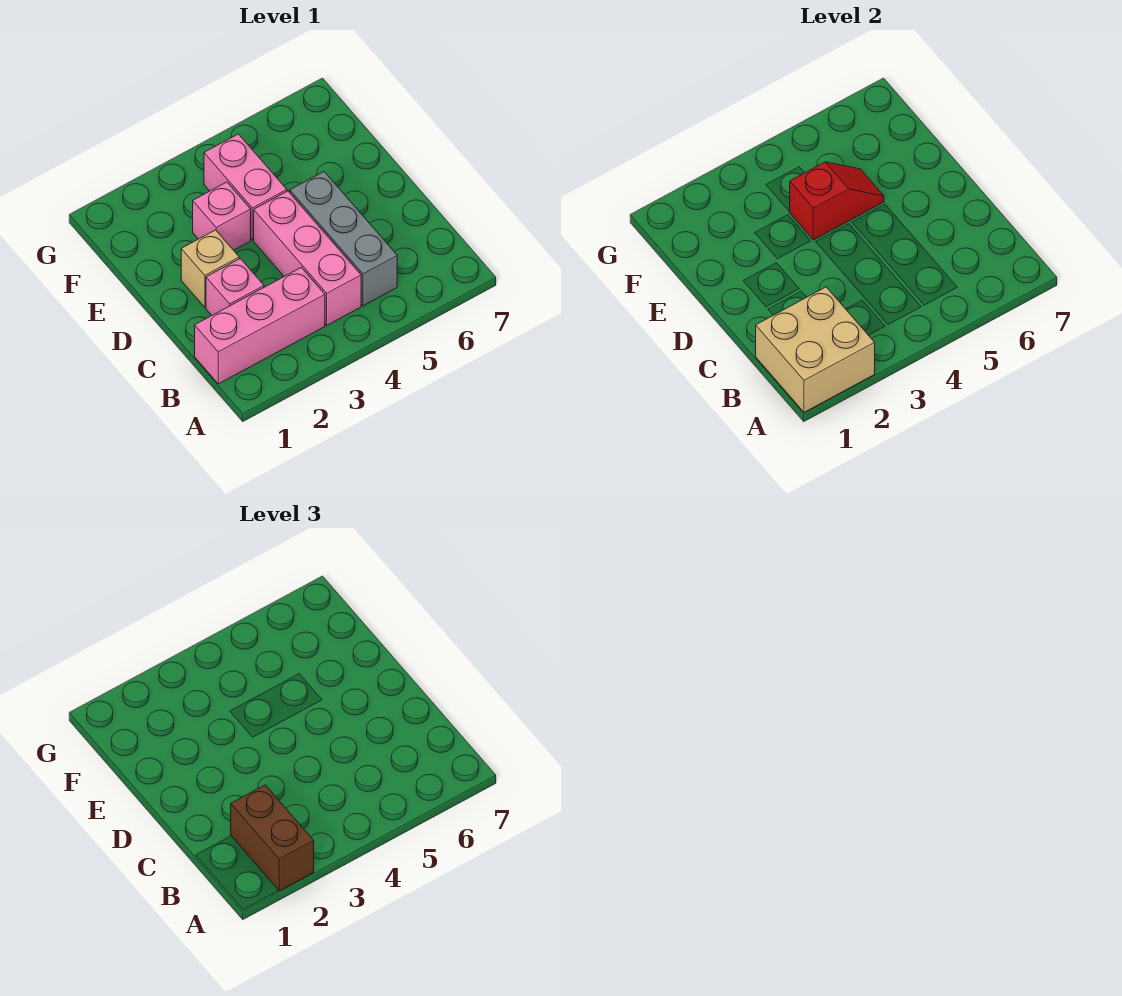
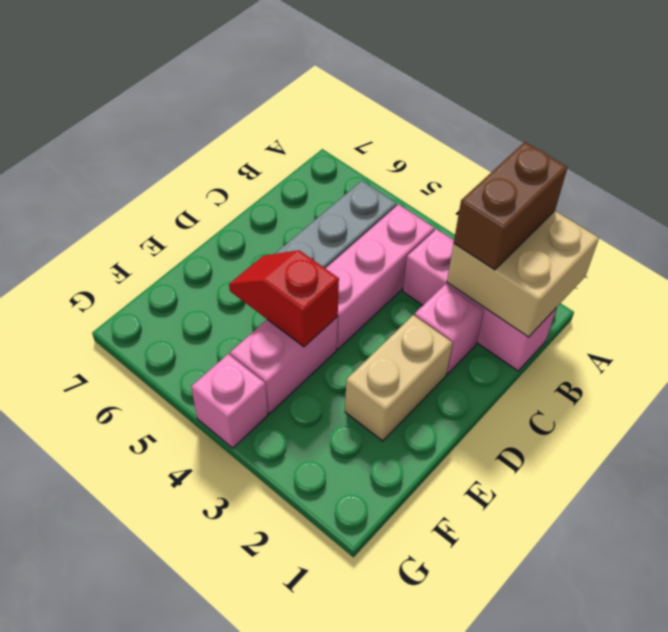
tan brick D2 level 1 -> tan brick D2:E2 level 1
pink brick E3 level 1 -> pink brick G4 level 1

